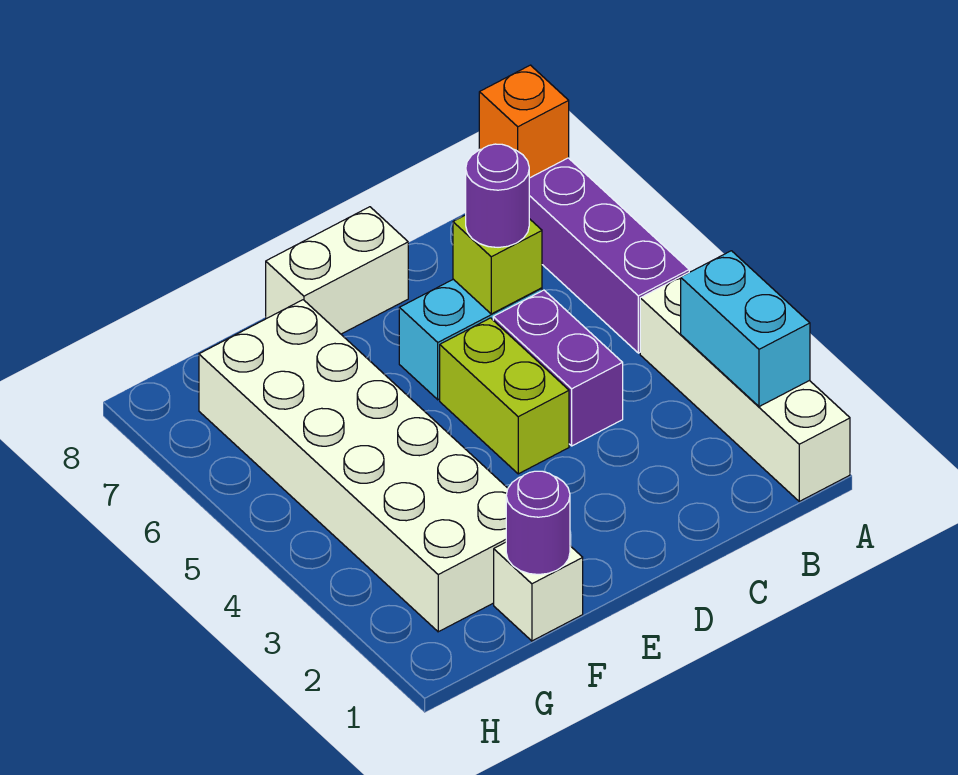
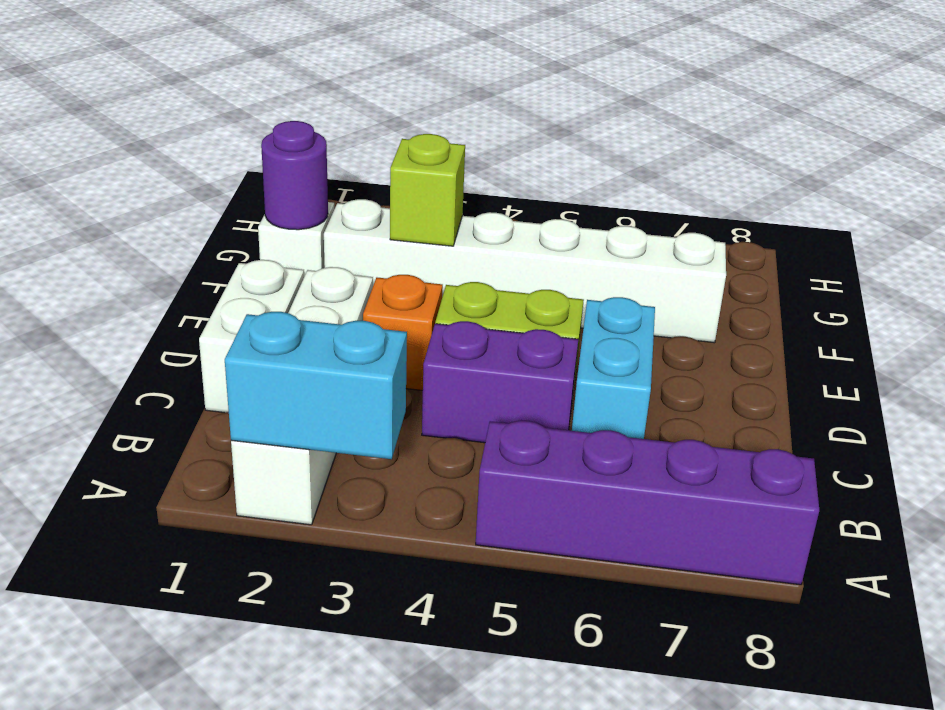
white brick A1:A4 level 1 -> white brick A2:D2 level 1
orange brick A8 level 2 -> orange brick D3 level 1
lime brick C6 level 2 -> lime brick F3 level 2
purple round brick C6 level 3 -> none
white brick D8:E8 level 1 -> white brick C1:D1 level 1
white brick F2:G7 level 1 -> white brick F2:F7 level 1

